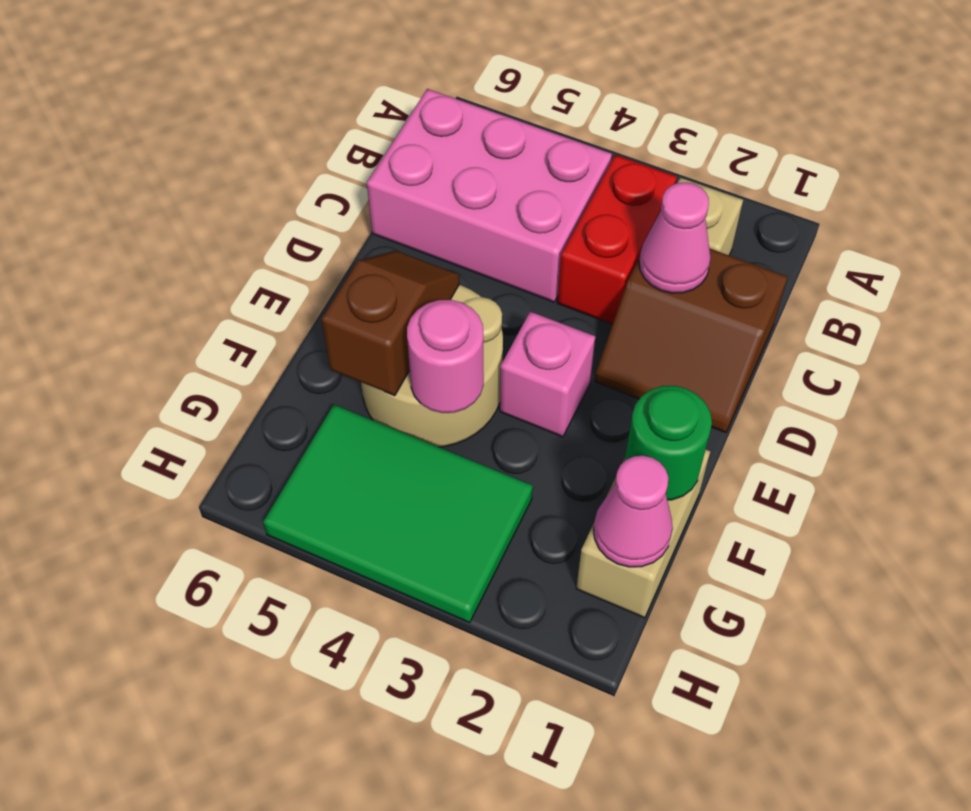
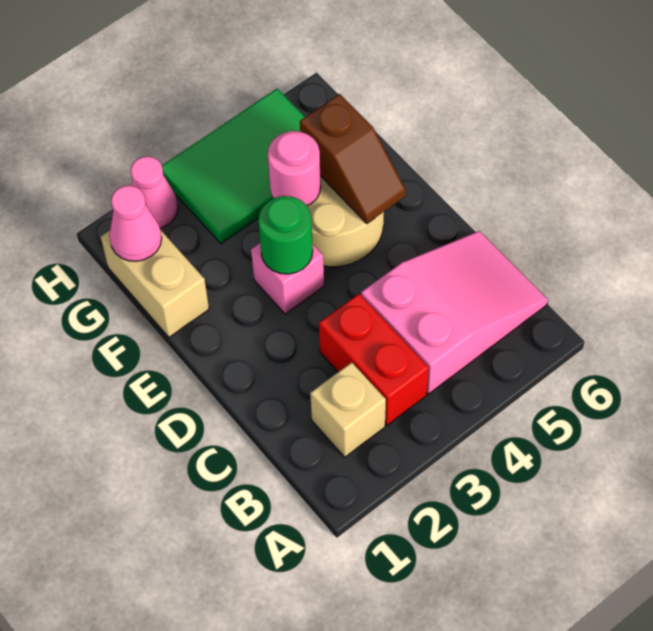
pink brick B4:C6 level 1 -> pink slope B4:C6 level 1 top 4
brown slope C1:D2 level 1 top C -> none
pink cone C2 level 2 -> pink cone H2 level 1
green round brick F1 level 2 -> green round brick E3 level 2

